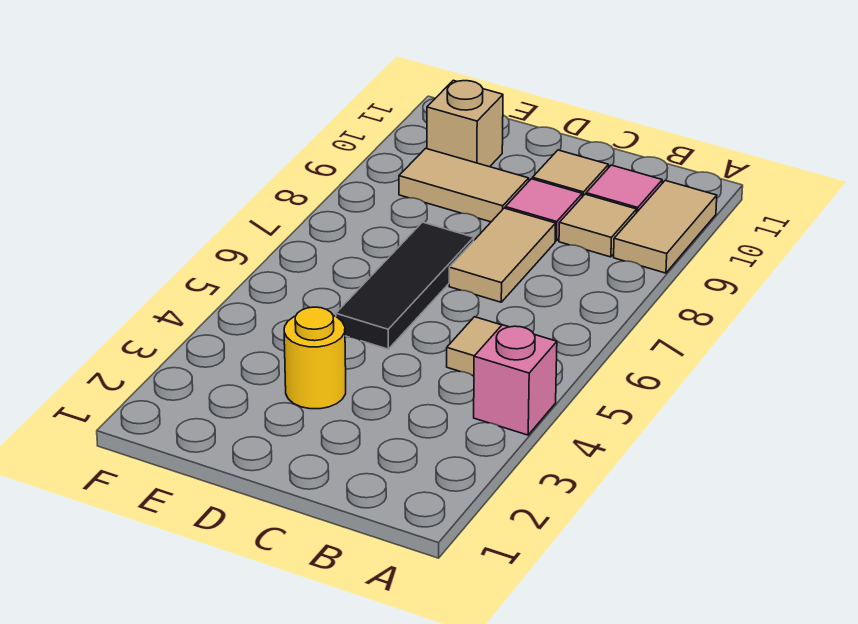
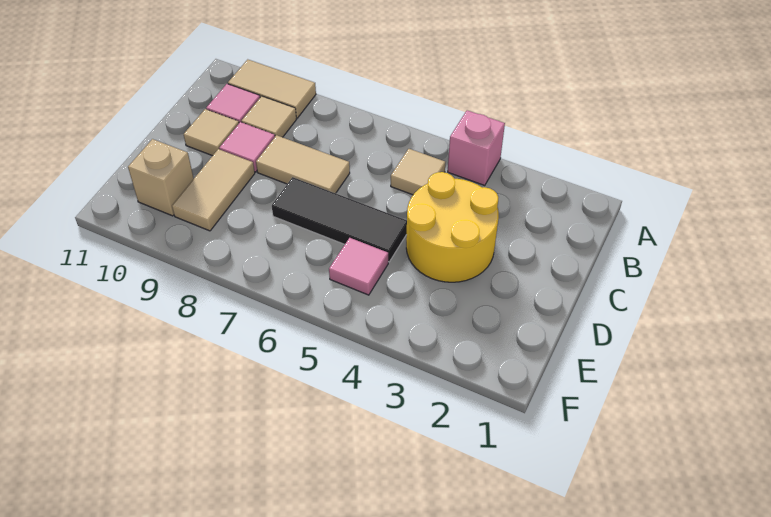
yellow round brick D3 level 1 -> yellow round brick C3:D4 level 1
none -> pink tile E5 level 1

